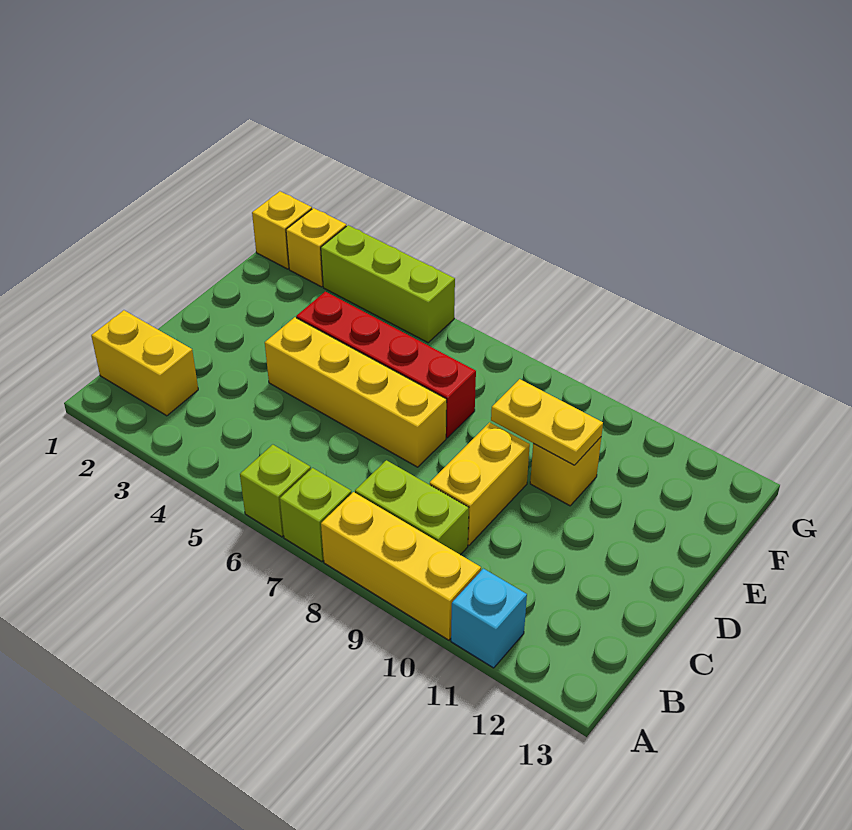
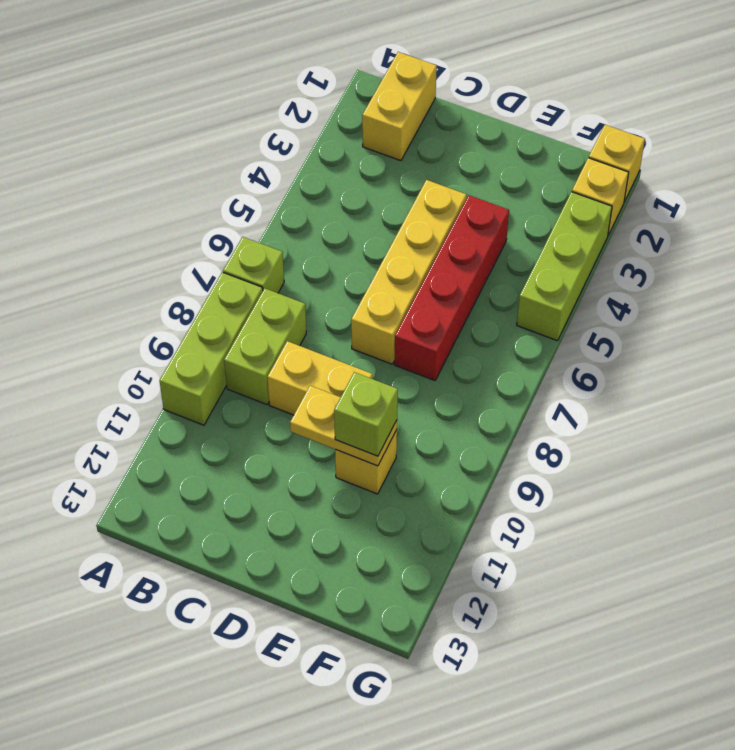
lime brick A6 level 1 -> lime brick E10 level 3
yellow brick A8:A10 level 1 -> lime brick A8:A10 level 1
cyan brick A11 level 1 -> none
yellow plate E9:E10 level 2 -> yellow plate D10:E10 level 2

